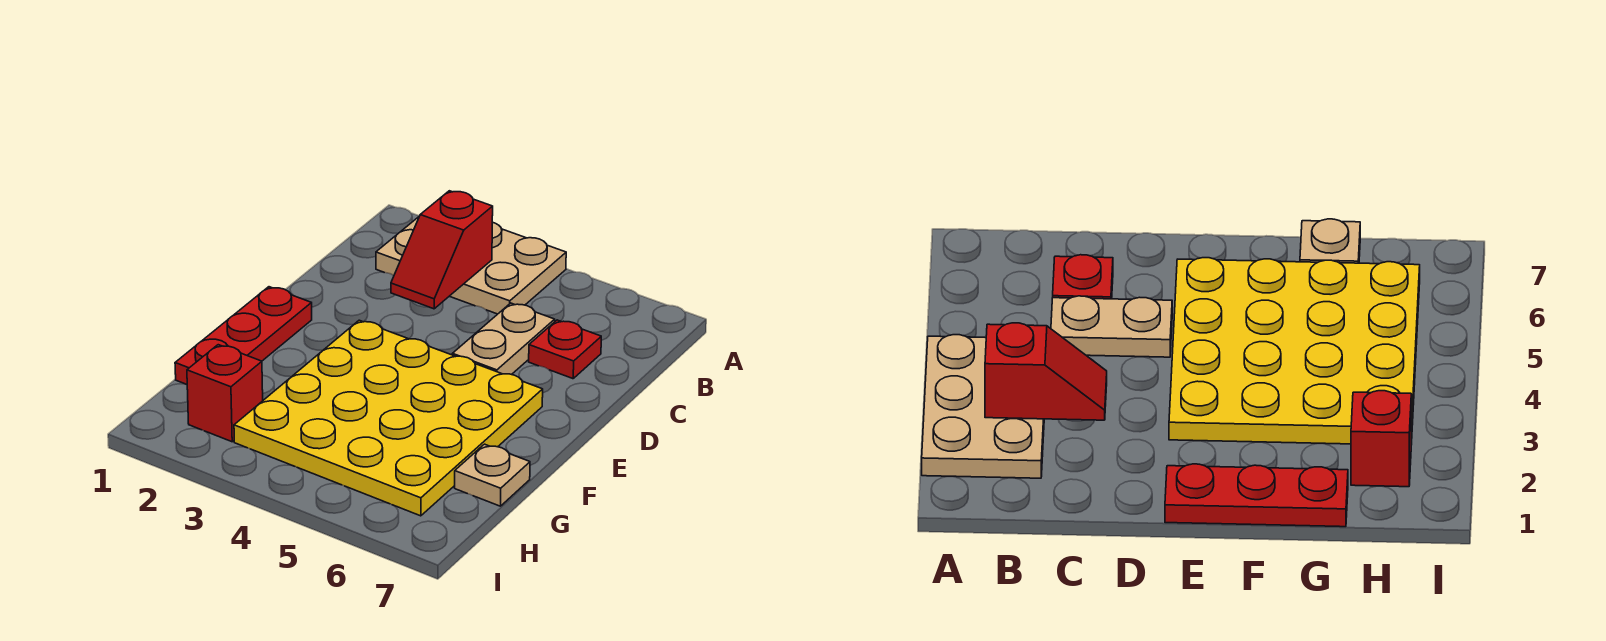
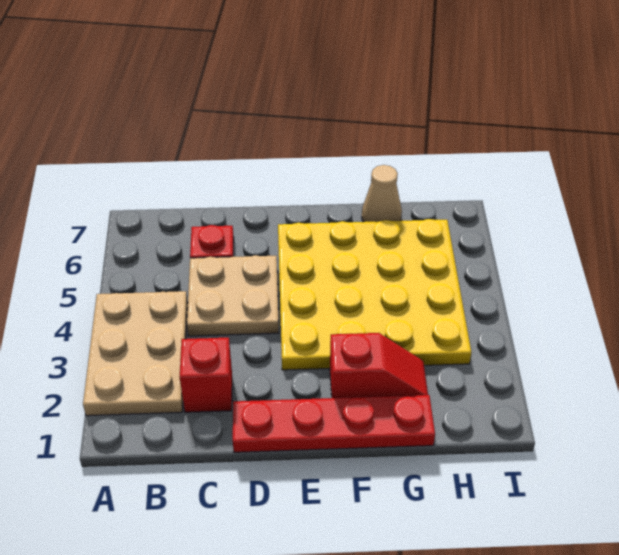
red slope B3:C3 level 2 top B -> red slope F2:G2 level 1 top F
tan plate C5:D5 level 1 -> tan plate C4:D5 level 1
red plate E1:G1 level 1 -> red plate D1:G1 level 1
tan plate G7 level 1 -> tan cone G7 level 1
red brick H2 level 1 -> red brick C2 level 1

